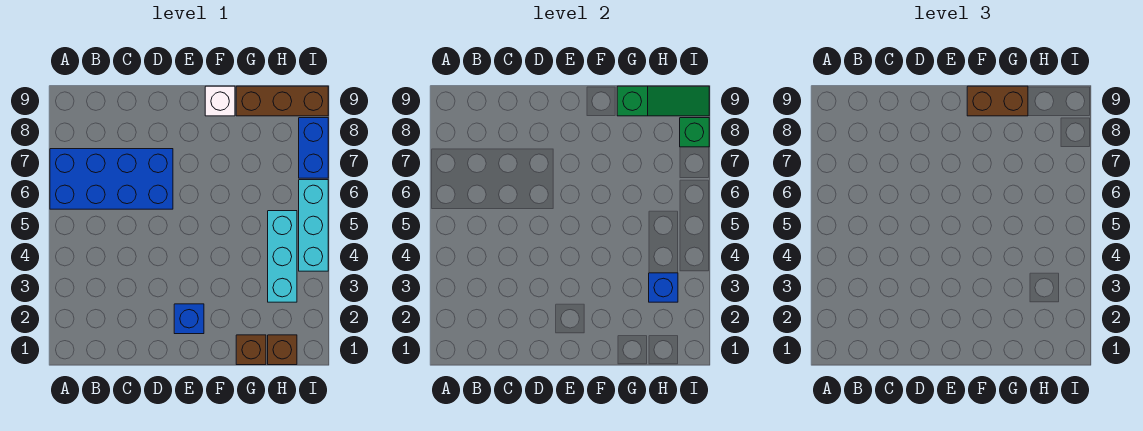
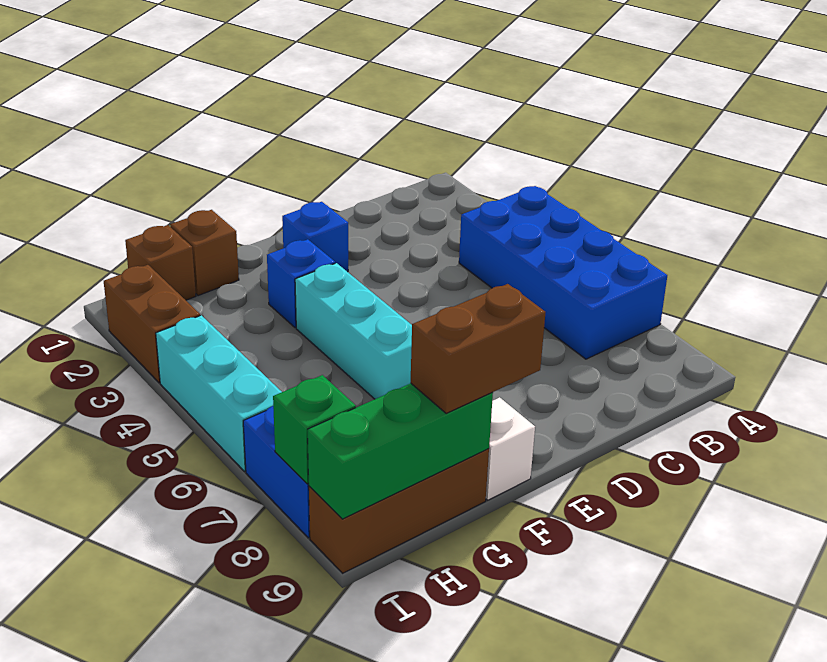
blue brick A6:D7 level 1 -> blue brick A4:B7 level 1
green slope G9:I9 level 2 top G -> green brick G9:I9 level 2
cyan brick H3:H5 level 1 -> cyan brick F4:F6 level 1
blue brick H3 level 2 -> blue brick F3 level 1
none -> brown brick I2:I3 level 1

